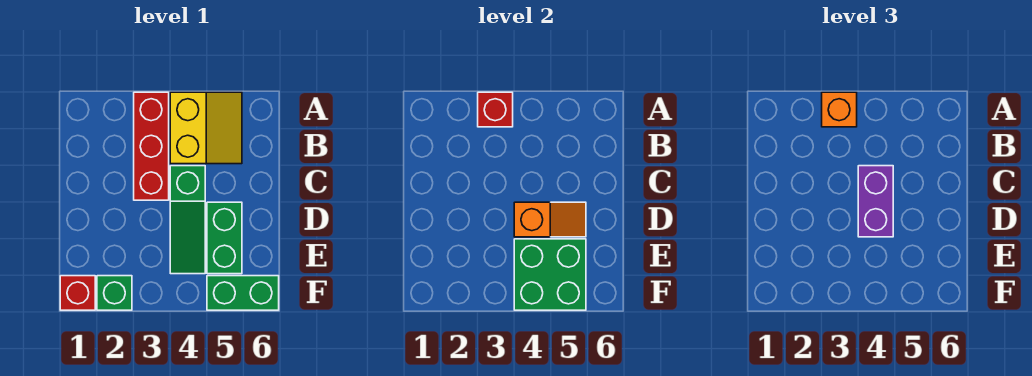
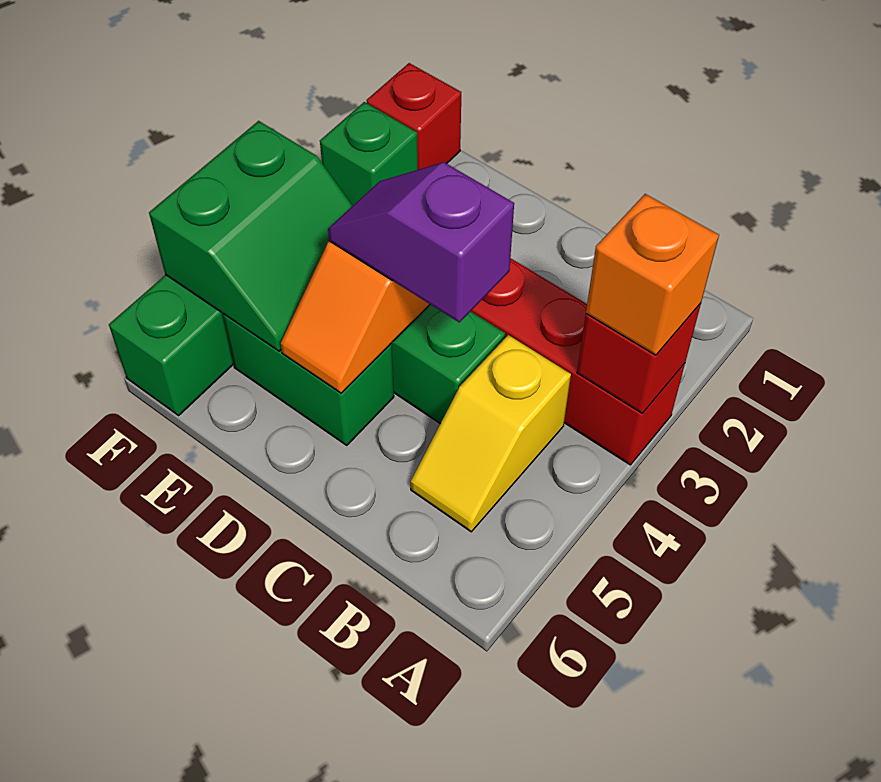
yellow slope A4:B5 level 1 top 4 -> yellow slope B4:B5 level 1 top 4
purple brick C4:D4 level 3 -> purple slope C4:D4 level 3 top C
green brick E4:F5 level 2 -> green slope E4:F5 level 2 top F

